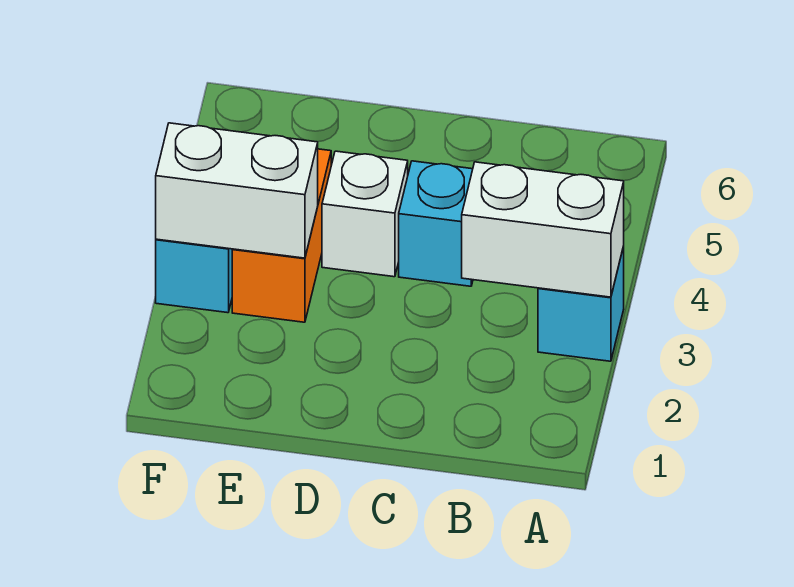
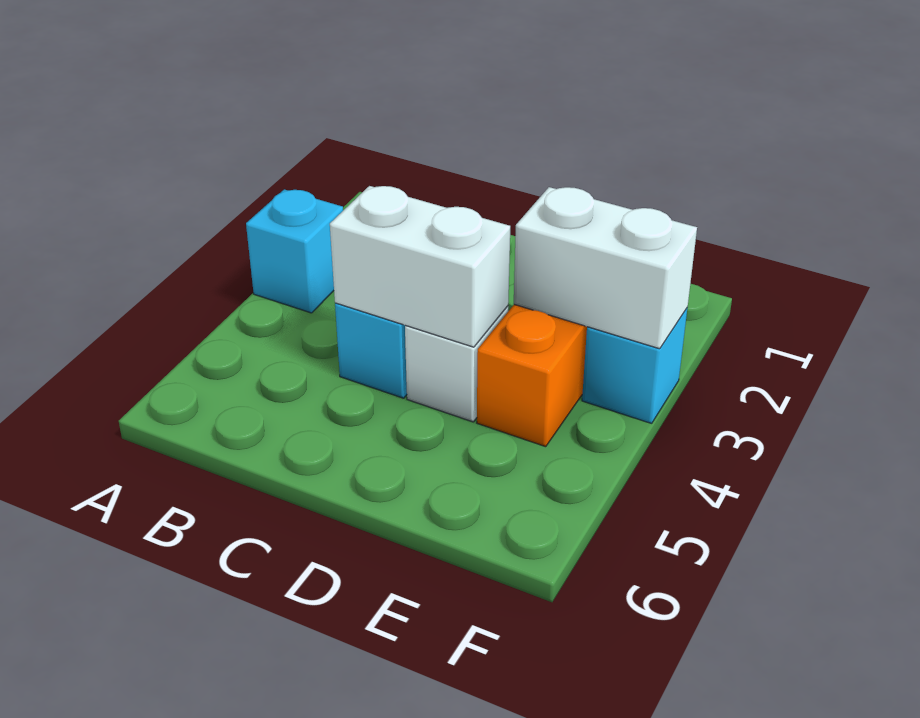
white brick A3:B3 level 2 -> white brick C4:D4 level 2

